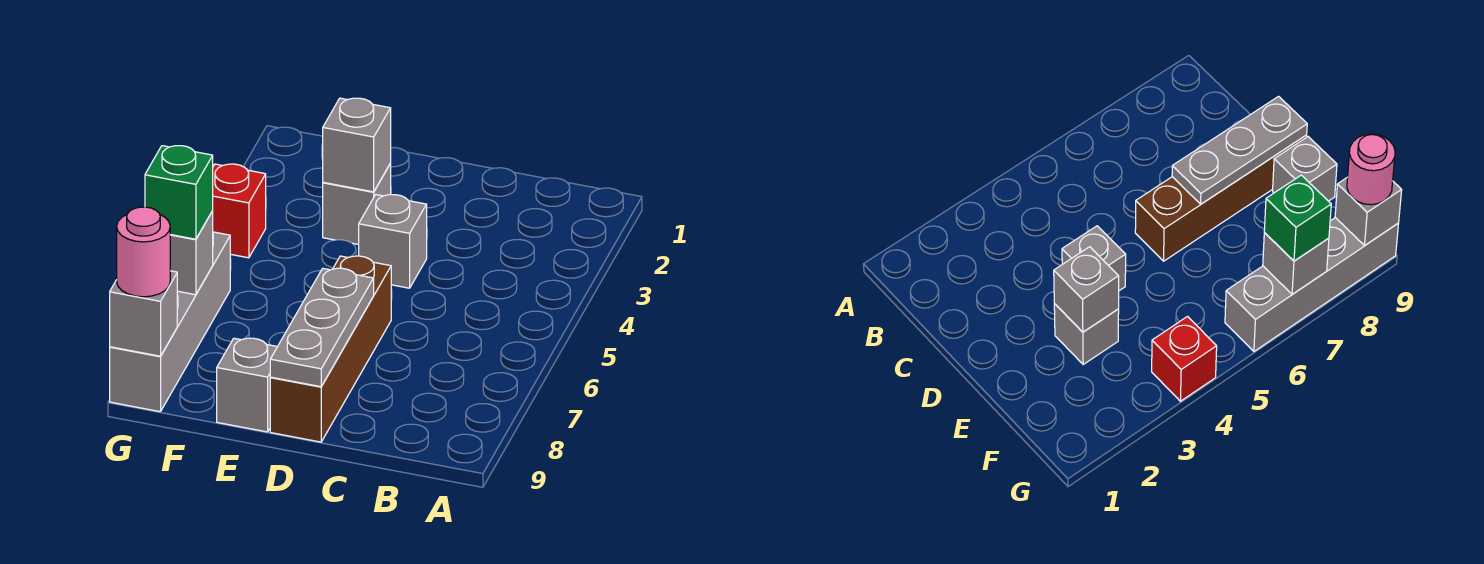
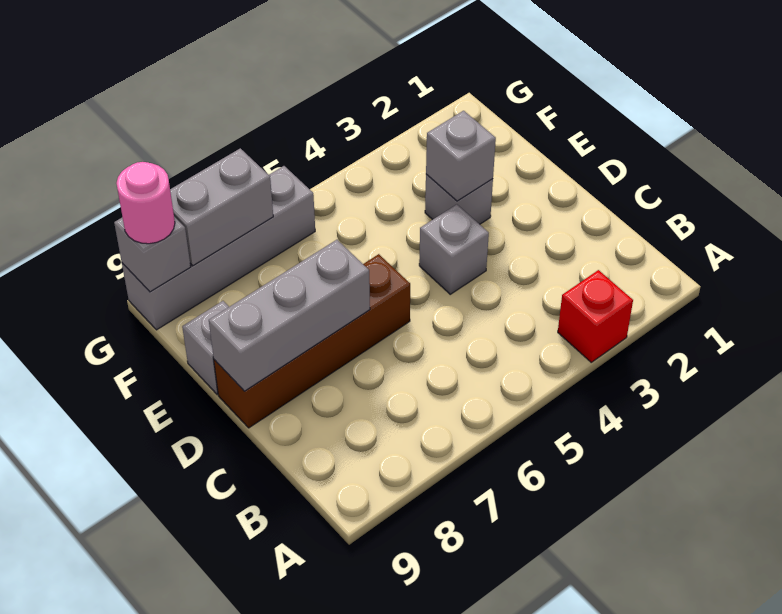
grey plate D7:D9 level 2 -> grey brick D7:D9 level 2
red brick G4 level 1 -> red brick A3 level 1
grey brick G7 level 2 -> grey brick G7:G8 level 2
green brick G7 level 3 -> none

